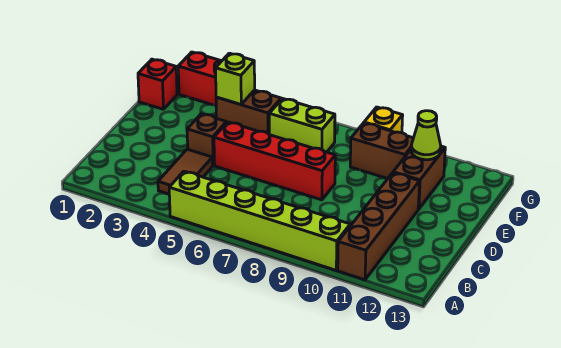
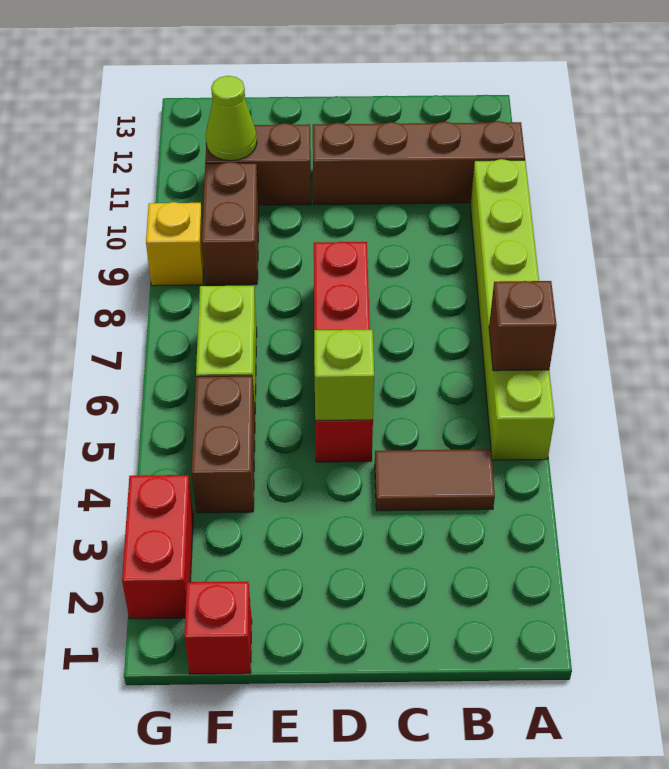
brown brick D4 level 1 -> brown brick A6 level 2
lime brick F4 level 2 -> lime brick D5 level 2

